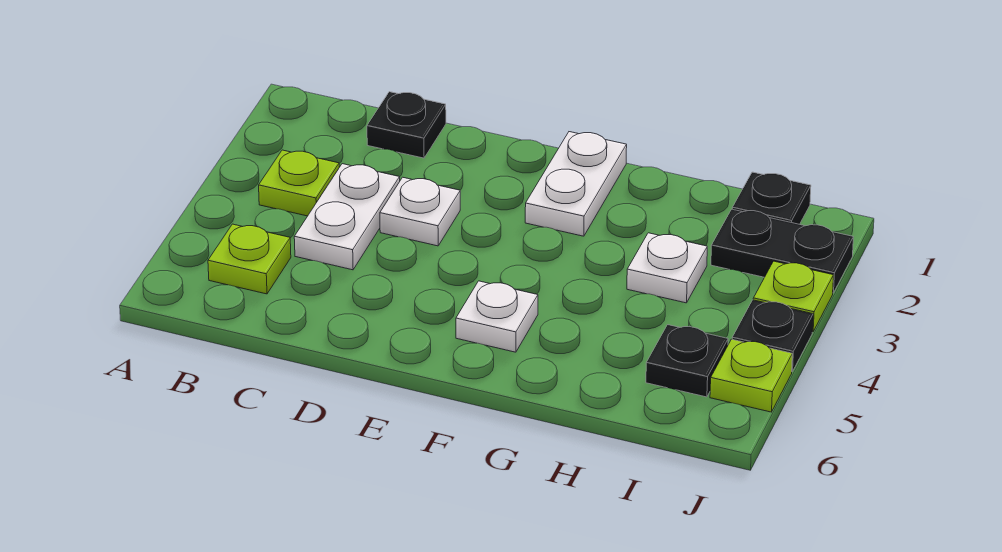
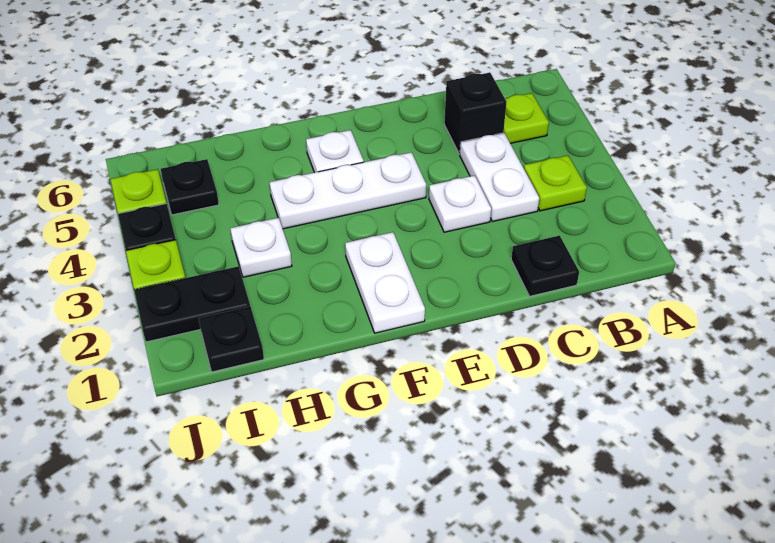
none -> black brick C5 level 1
none -> white plate E4:G4 level 1

